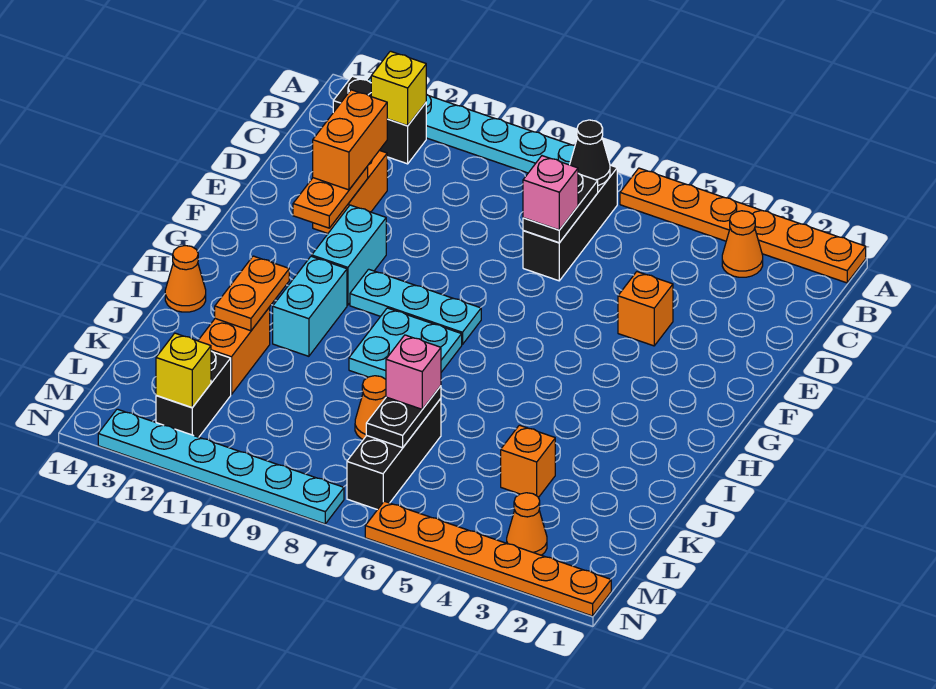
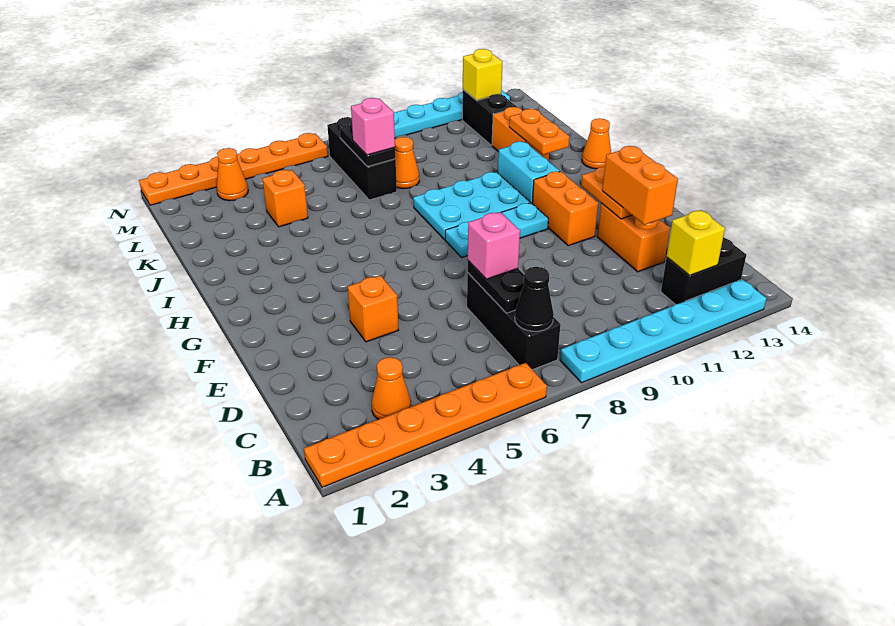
cyan brick F11:G11 level 1 -> orange brick F11:G11 level 1
cyan plate H8:I9 level 1 -> cyan plate H8:I10 level 1

